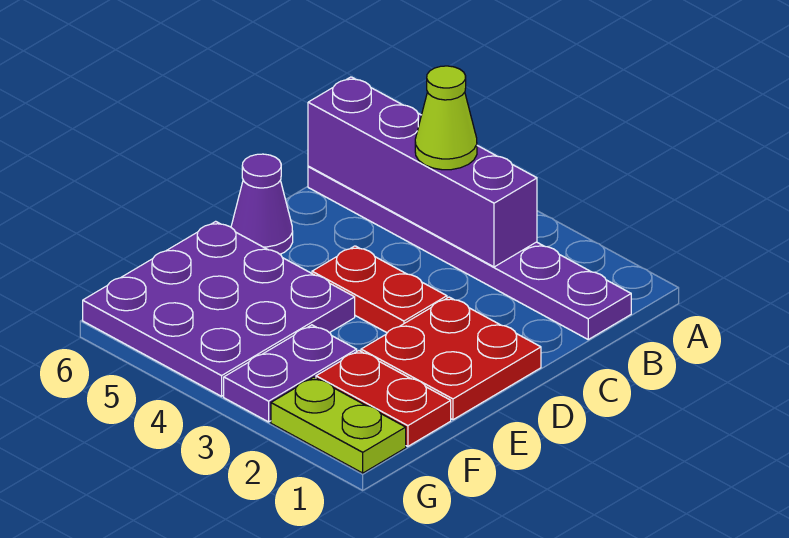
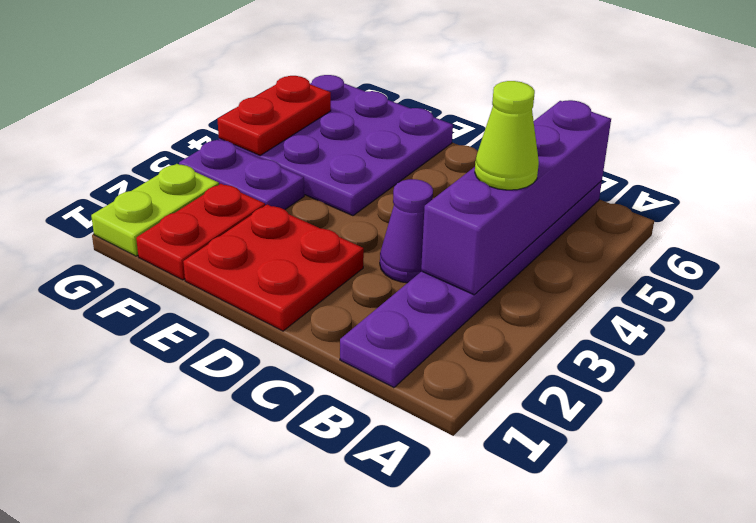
red plate D3:D4 level 1 -> red plate G4:G5 level 2
purple cone D6 level 1 -> purple cone C3 level 1

